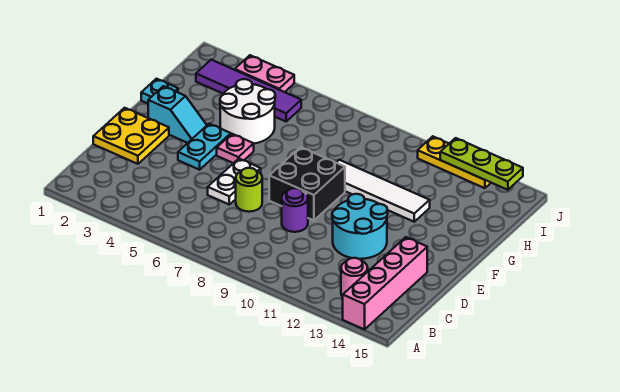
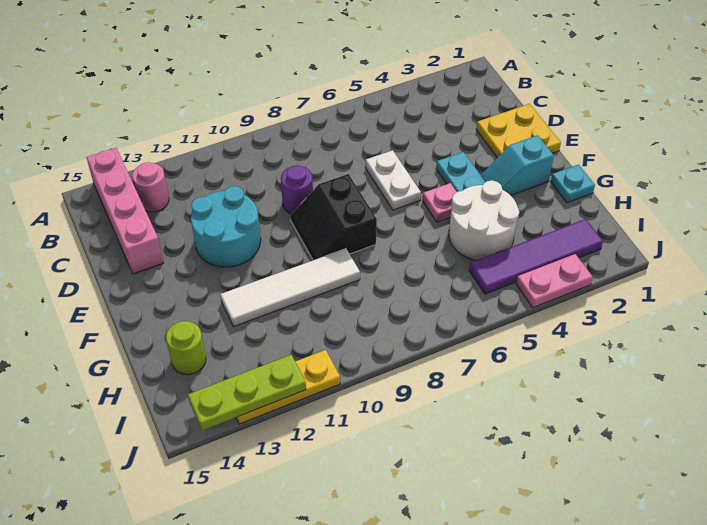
lime round brick D7 level 1 -> lime round brick H14 level 1
black brick E8:F9 level 1 -> black slope E8:F9 level 1 top 8

